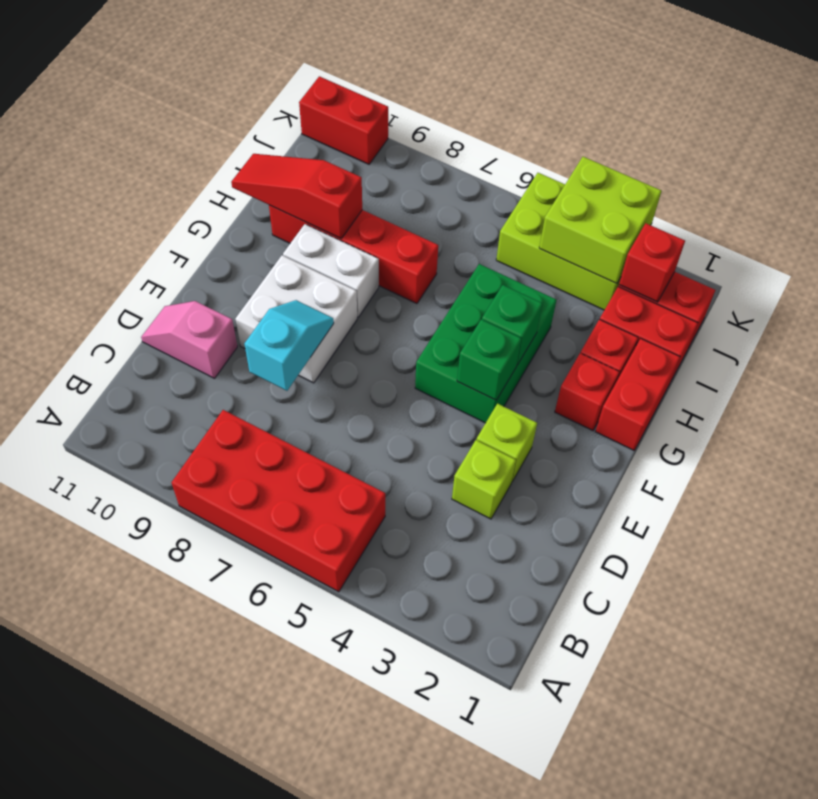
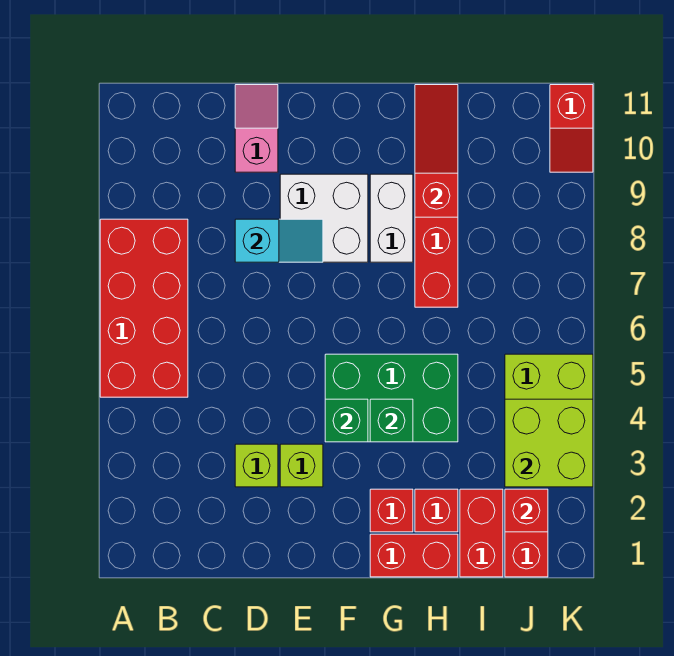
red brick K10:K11 level 1 -> red slope K10:K11 level 1 top 11

